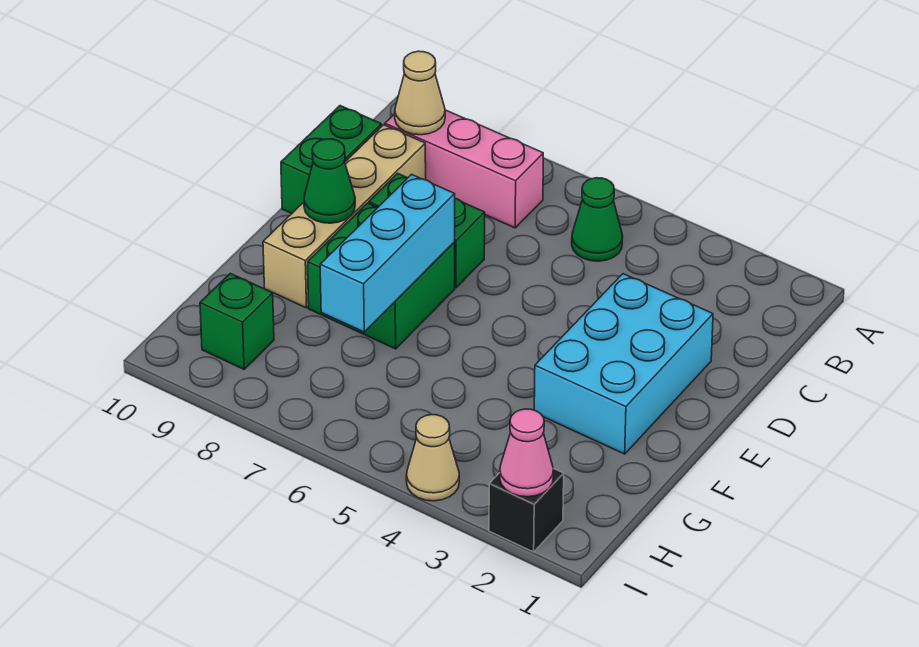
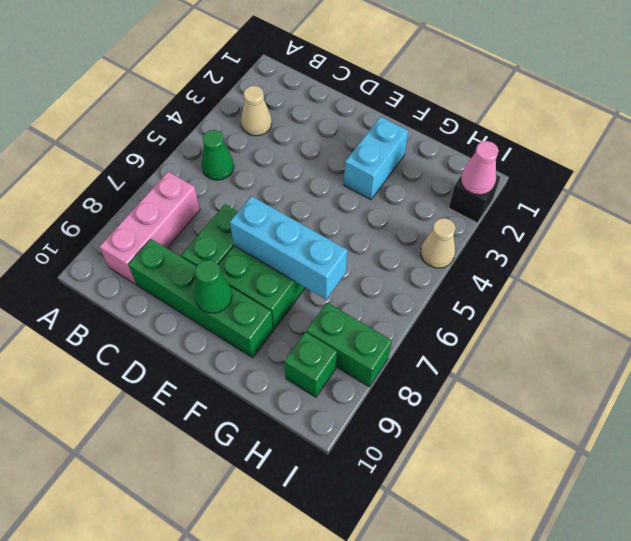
tan cone B9 level 2 -> tan cone B3 level 1
tan brick C9:F9 level 1 -> green brick C9:F9 level 1
green brick C10:D10 level 1 -> green brick H8:I8 level 1
cyan brick D2:F3 level 1 -> cyan brick F2:F3 level 1

